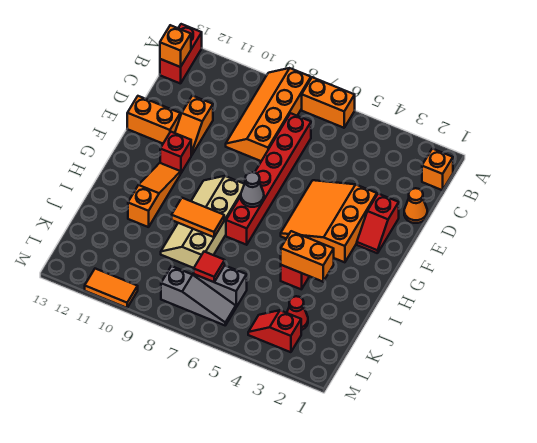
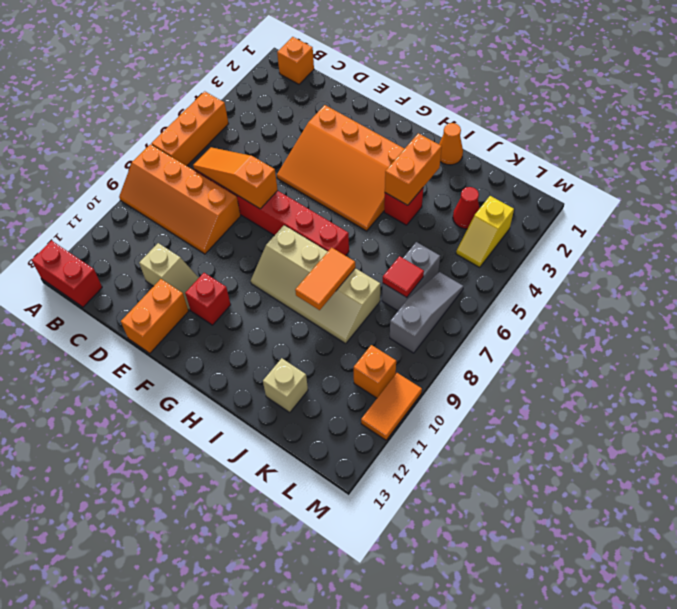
orange brick A6:A7 level 1 -> orange brick A5:A7 level 1
orange brick B13 level 2 -> orange brick L10 level 1
orange cone D1 level 1 -> orange cone I1 level 1
orange slope D11:E11 level 1 top D -> tan slope D11:E11 level 1 top D
red slope E2:F2 level 1 top E -> none
orange slope E3:G5 level 1 top 3 -> orange slope E3:H5 level 1 top 3
grey cone G7 level 2 -> none
orange slope G11:I11 level 1 top I -> orange slope C7:E7 level 2 top E
none -> tan brick J12 level 1
red slope L3:L4 level 1 top 3 -> yellow slope L3:L4 level 1 top 3

